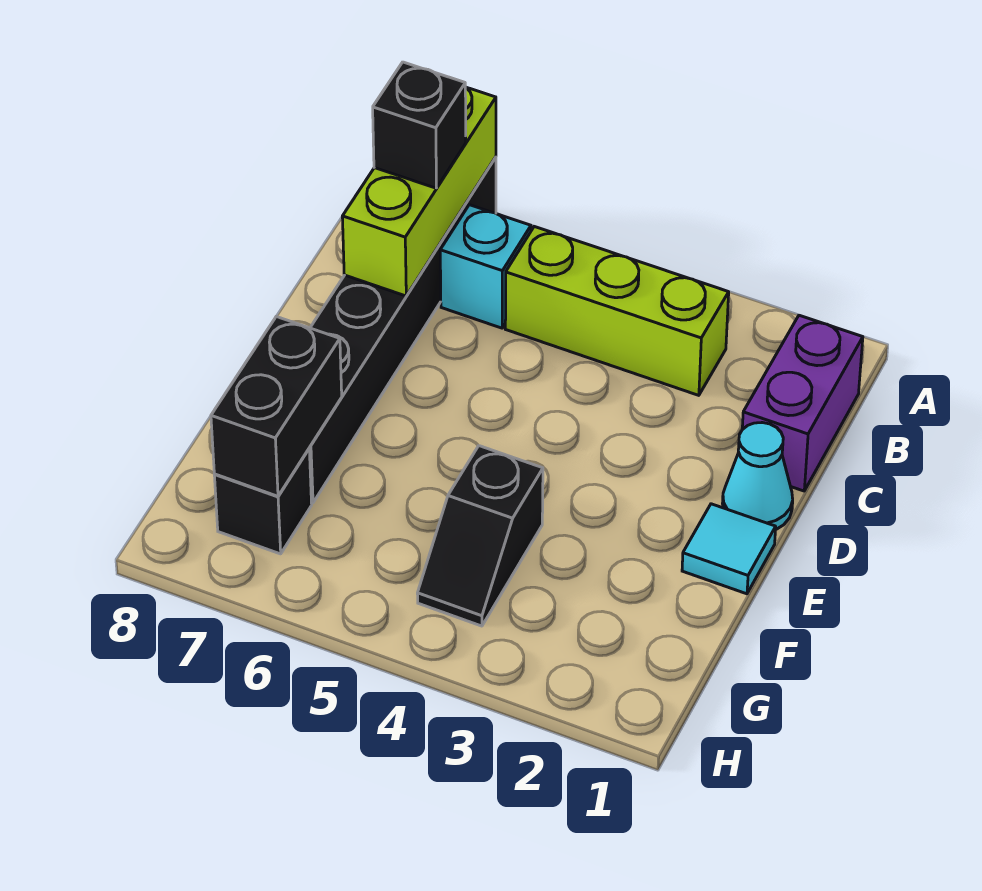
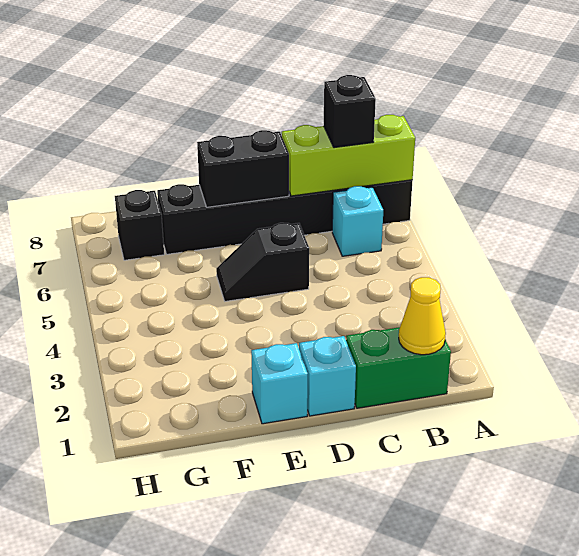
purple brick B1:C1 level 1 -> green brick B1:C1 level 1
none -> yellow cone B1 level 2
lime brick B3:B5 level 1 -> none
cyan cone D1 level 1 -> cyan brick D1 level 1
cyan tile E1 level 1 -> cyan brick E1 level 1
black slope F4:G4 level 1 top F -> black slope D5:E5 level 1 top D
black brick F7:G7 level 2 -> black brick D7:E7 level 2

